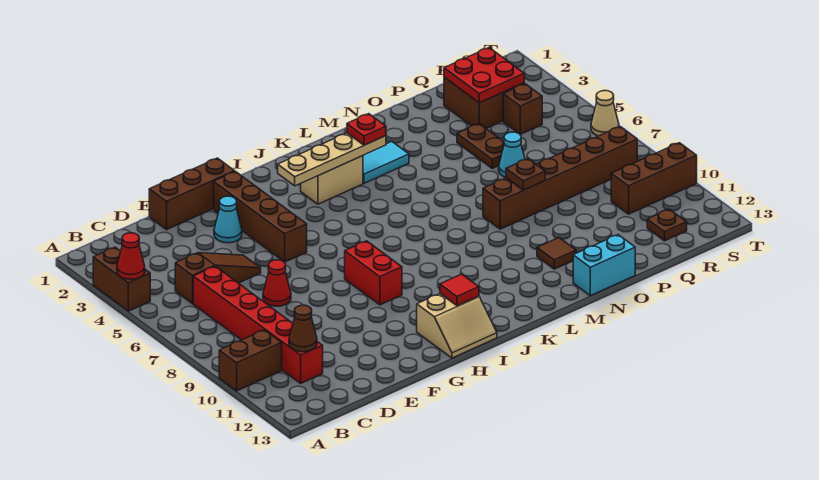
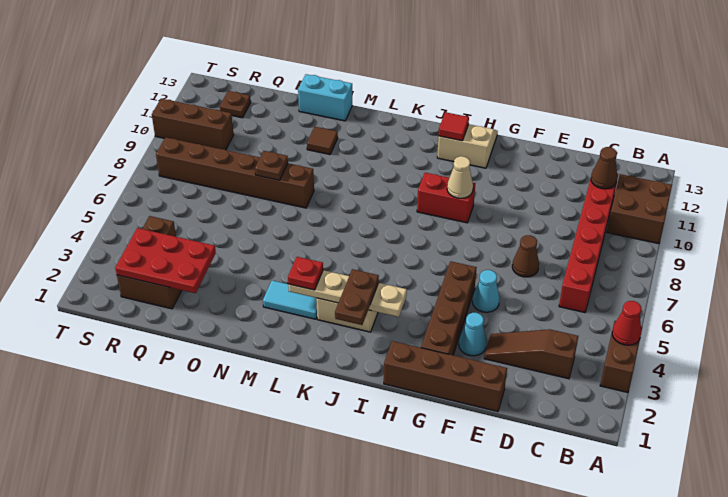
brown brick A10:B10 level 1 -> brown brick A10:B11 level 1
brown slope C5:E5 level 1 top C -> brown slope C3:E3 level 1 top C
brown brick E1:G1 level 1 -> brown brick E1:H1 level 1
red cone E7 level 1 -> brown cone E7 level 1
red brick H8:H9 level 1 -> red brick H9:I9 level 1
brown plate P4:P5 level 1 -> brown plate J2:J3 level 3
cyan cone P6 level 1 -> cyan cone F5 level 1
red plate Q2:R3 level 2 -> red plate P2:R3 level 2
tan cone T6 level 1 -> tan cone H9 level 2

